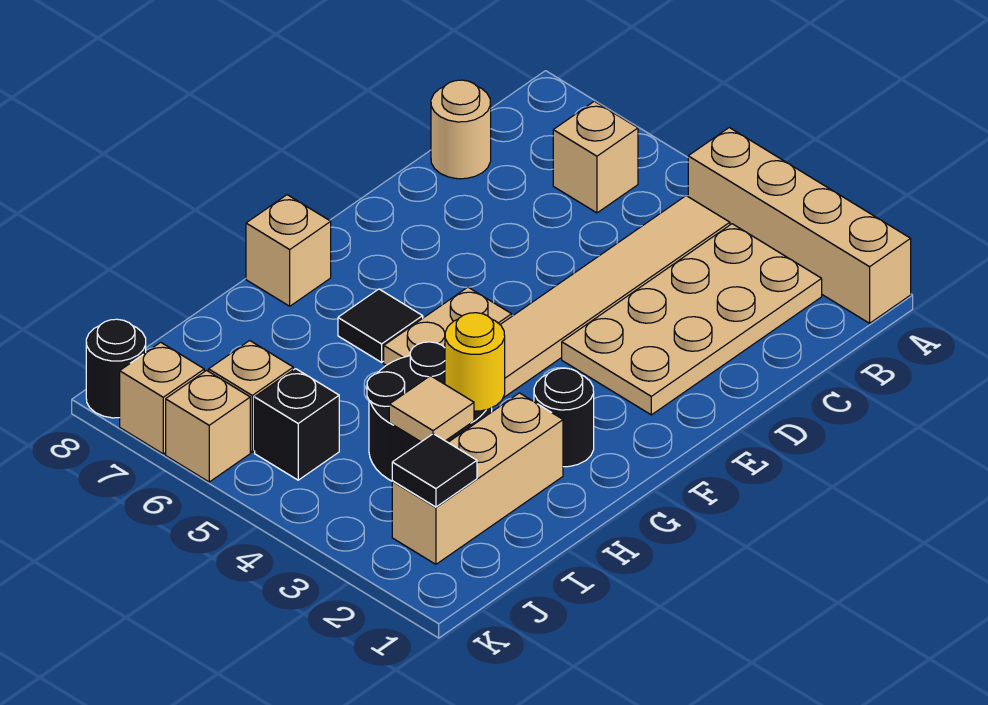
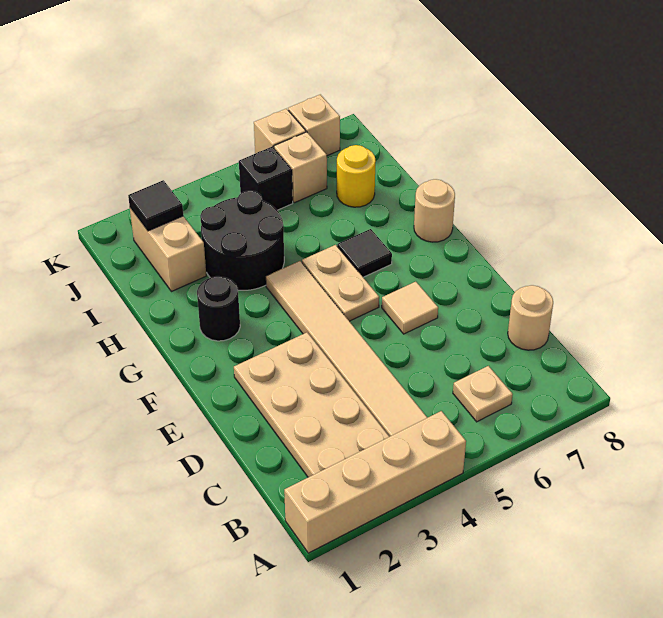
tan brick B6 level 1 -> tan plate B6 level 1
tan brick G8 level 1 -> tan round brick G8 level 1
tan brick H2:J2 level 1 -> tan brick I2:J2 level 1
yellow round brick H3 level 2 -> yellow round brick I7 level 1
tan tile I3 level 2 -> tan tile E6 level 1
black round brick K8 level 1 -> none

